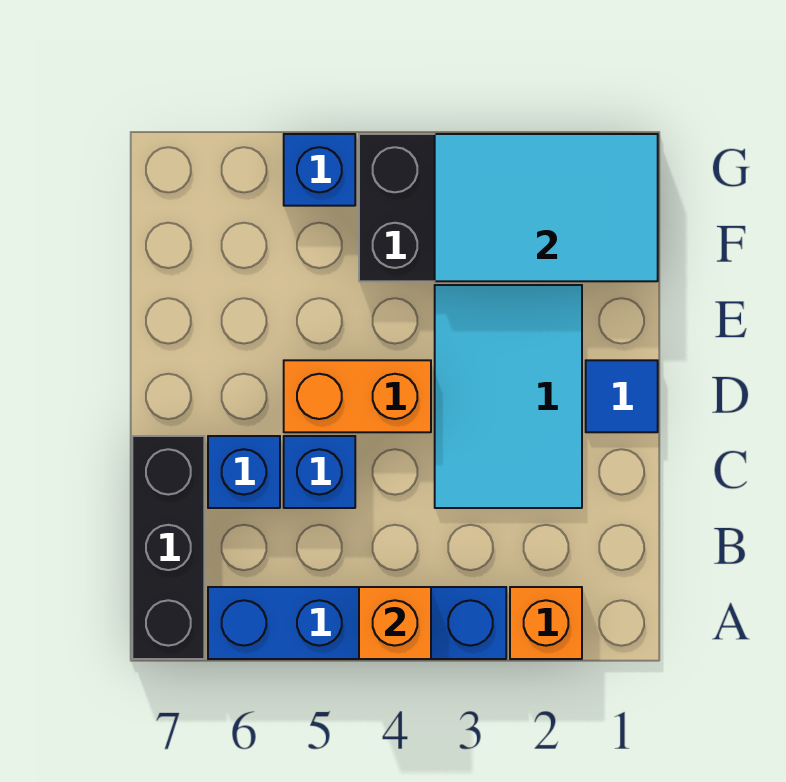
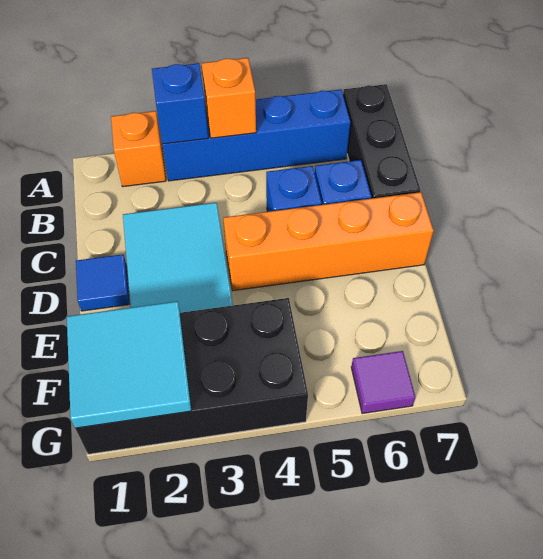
orange brick D4:D5 level 1 -> orange brick D4:D7 level 1
cyan tile F1:G3 level 2 -> cyan tile F1:G2 level 2
blue brick G5 level 1 -> blue brick A3 level 2
none -> purple tile G6 level 1

